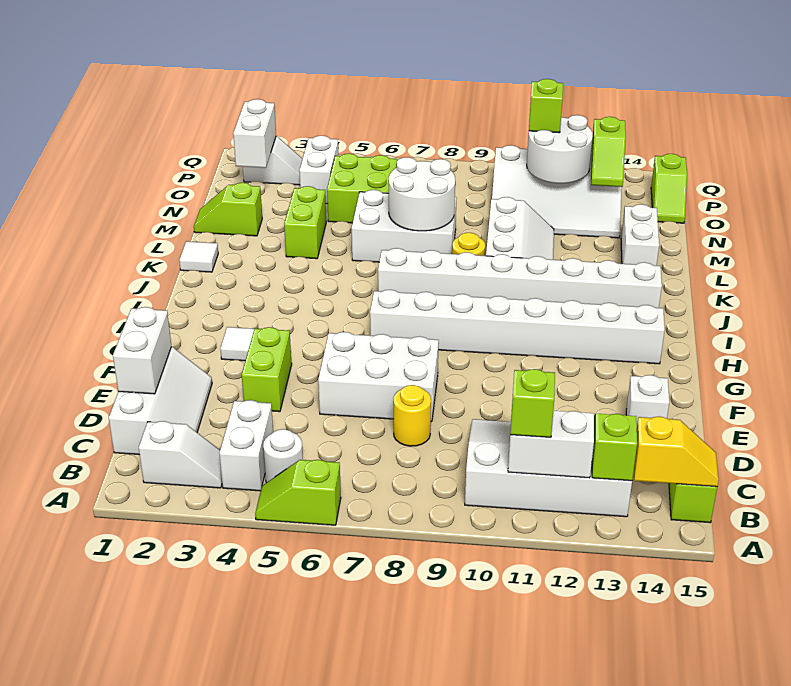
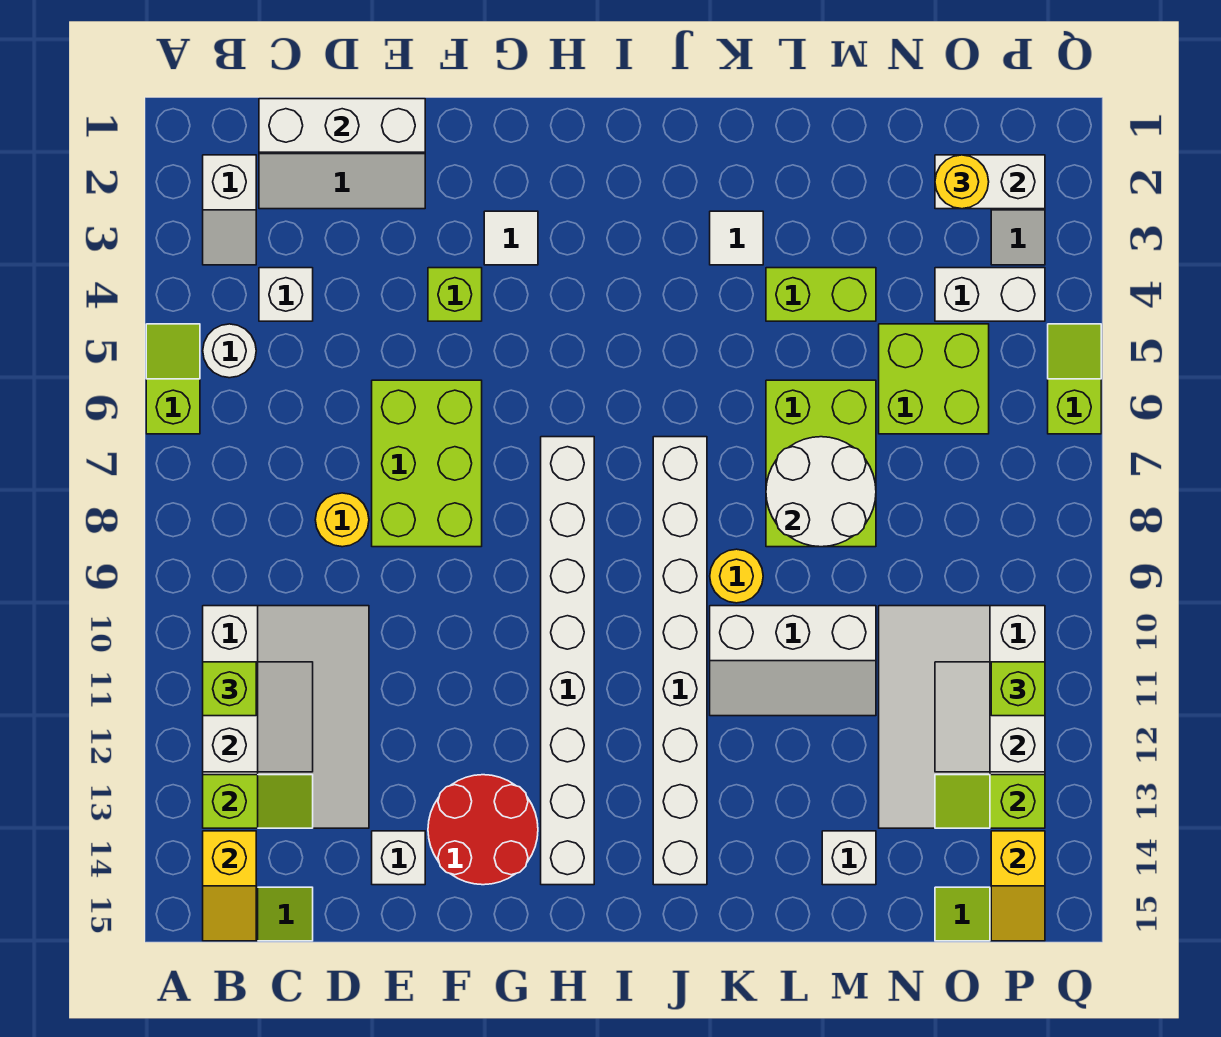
white brick B4:C4 level 1 -> white brick C4 level 1
white brick D1:E1 level 2 -> white brick C1:E1 level 2
lime brick E4:F4 level 1 -> lime brick F4 level 1
white brick E6:F8 level 1 -> lime brick E6:F8 level 1
none -> red round brick F13:G14 level 1
white tile K1 level 1 -> white tile K3 level 1
white brick L6:M8 level 1 -> lime brick L6:M8 level 1
white brick L14:M14 level 1 -> white brick M14 level 1
lime slope M1:M2 level 1 top 2 -> lime slope Q5:Q6 level 1 top 6
none -> yellow round brick O2 level 3
white round brick O11:P12 level 2 -> white slope O11:P12 level 2 top P
none -> yellow slope P14:P15 level 2 top 14

